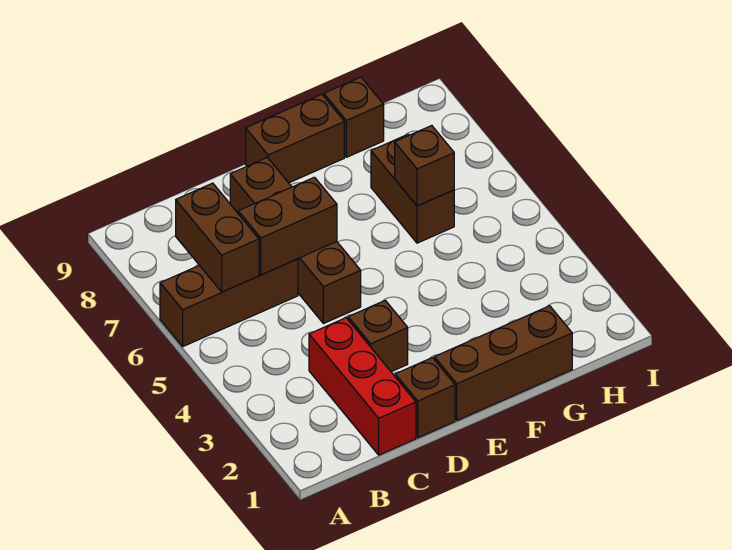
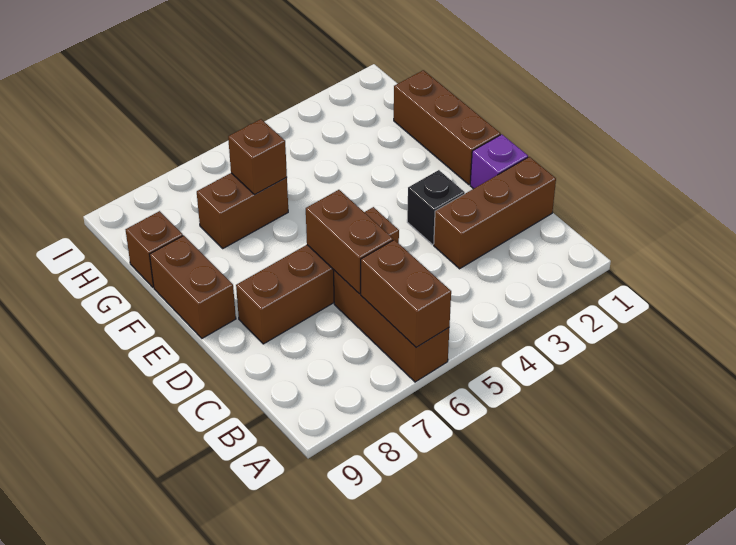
brown brick B6:B7 level 2 -> brown brick A6:B6 level 2
red brick C1:C3 level 1 -> brown brick C1:C3 level 1
brown brick D1 level 1 -> purple brick D1 level 1
brown brick D3 level 1 -> black brick D3 level 1

